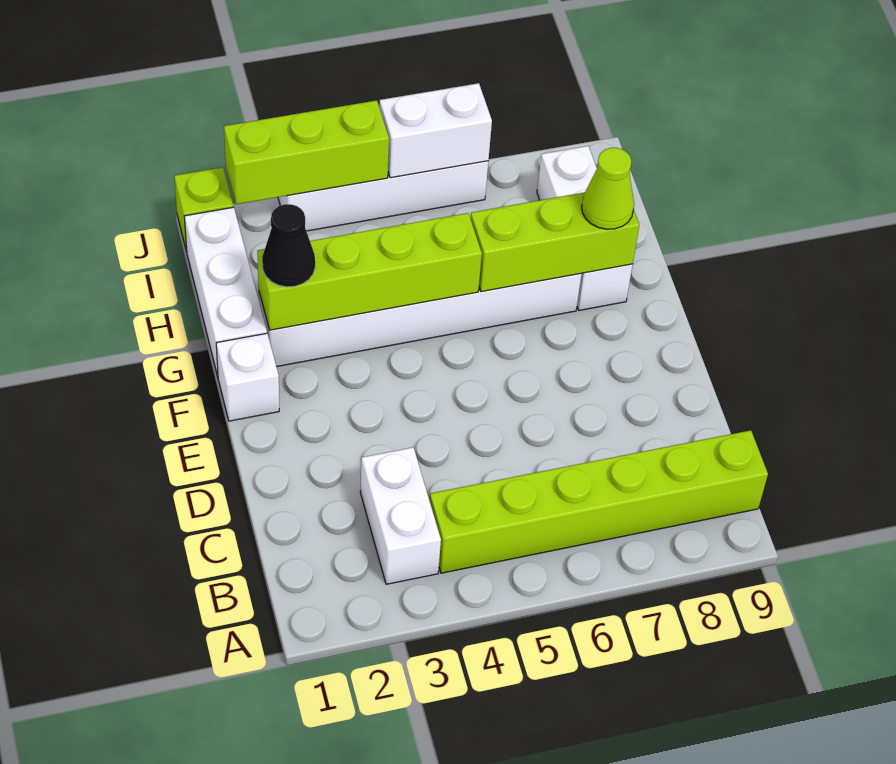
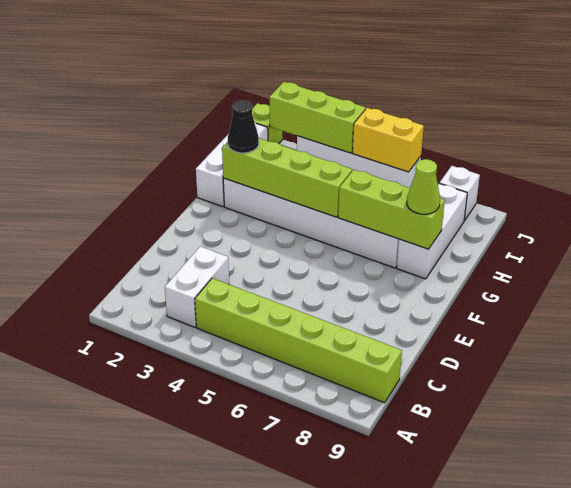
white brick F1 level 1 -> white brick J8 level 1
white brick J5:J6 level 2 -> yellow brick J5:J6 level 2

